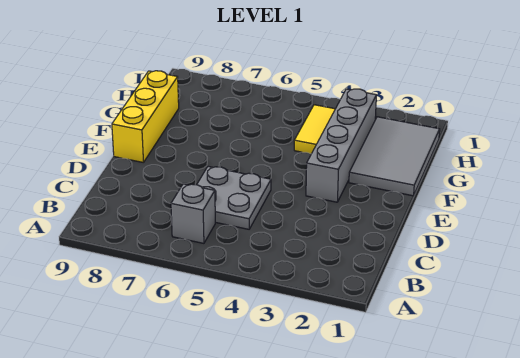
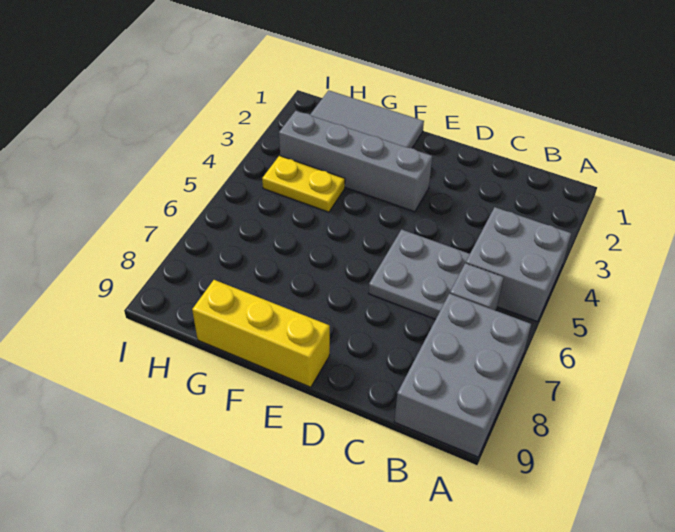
none -> grey brick A4:B5 level 1
none -> grey brick A7:B9 level 1
yellow tile G4:H4 level 1 -> yellow plate G4:H4 level 1

